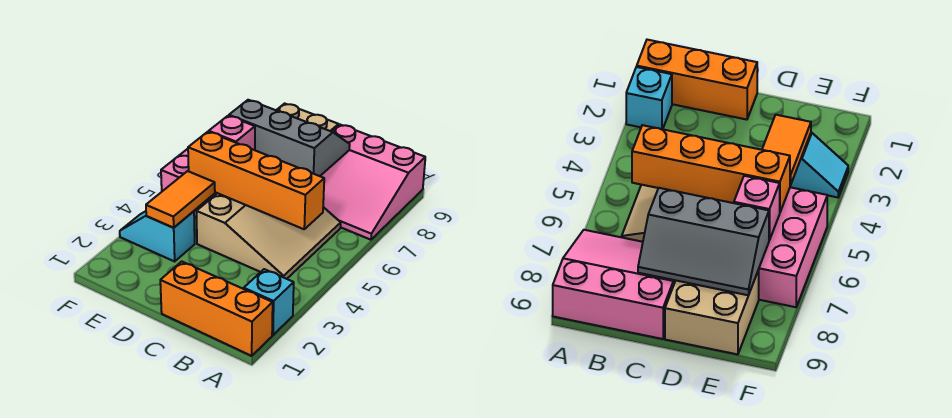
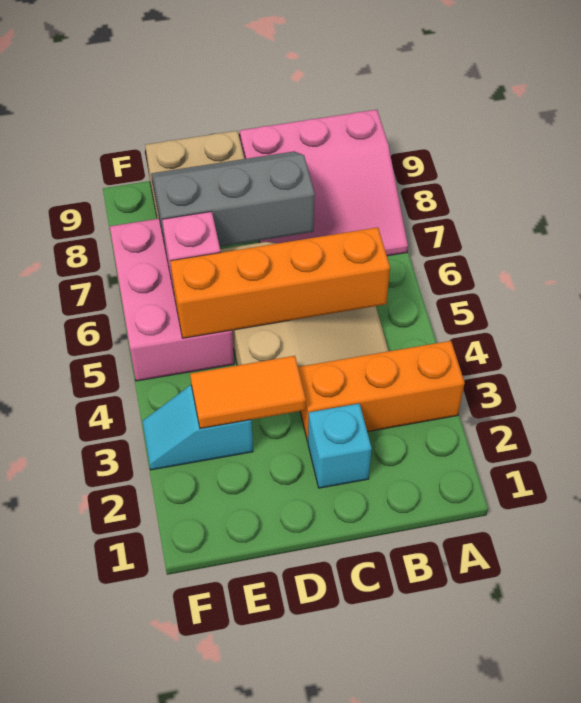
orange brick A1:C1 level 1 -> orange brick A3:C3 level 1
cyan brick A2 level 1 -> cyan brick C2 level 1
orange tile E3:E4 level 2 -> orange tile D3:E3 level 2

